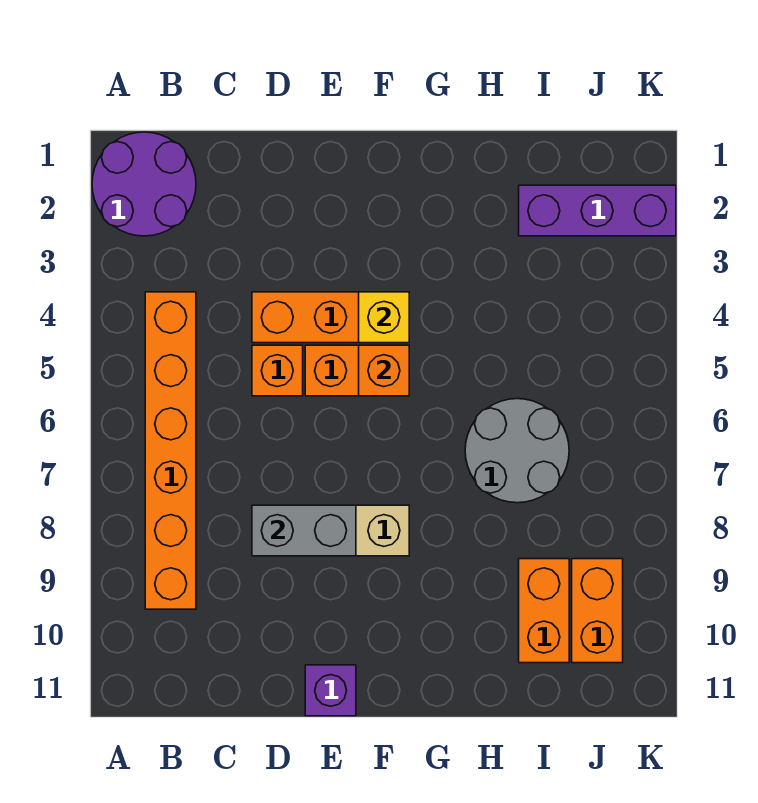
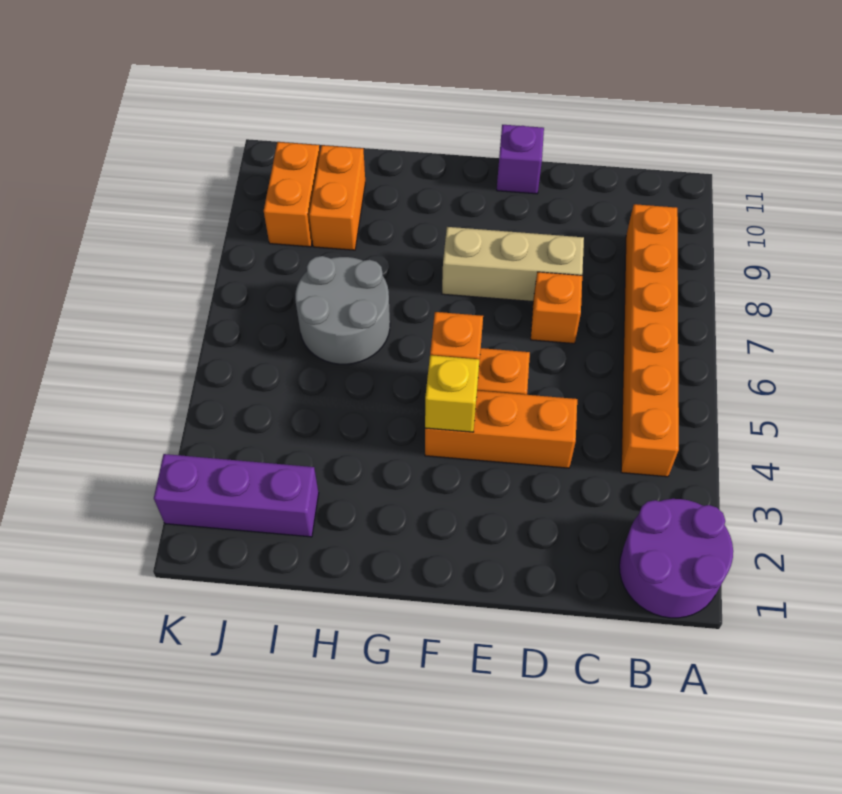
orange brick D5 level 1 -> orange brick D7 level 1
grey brick D8:E8 level 2 -> none

